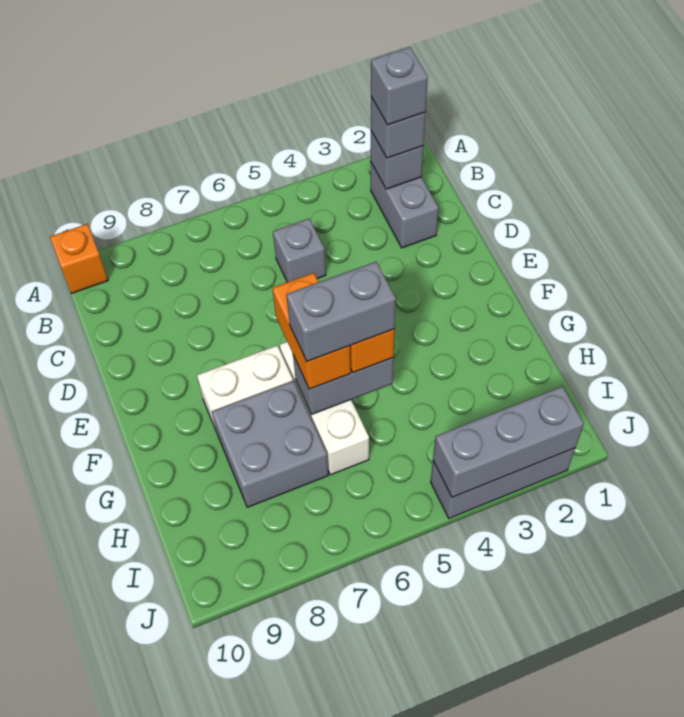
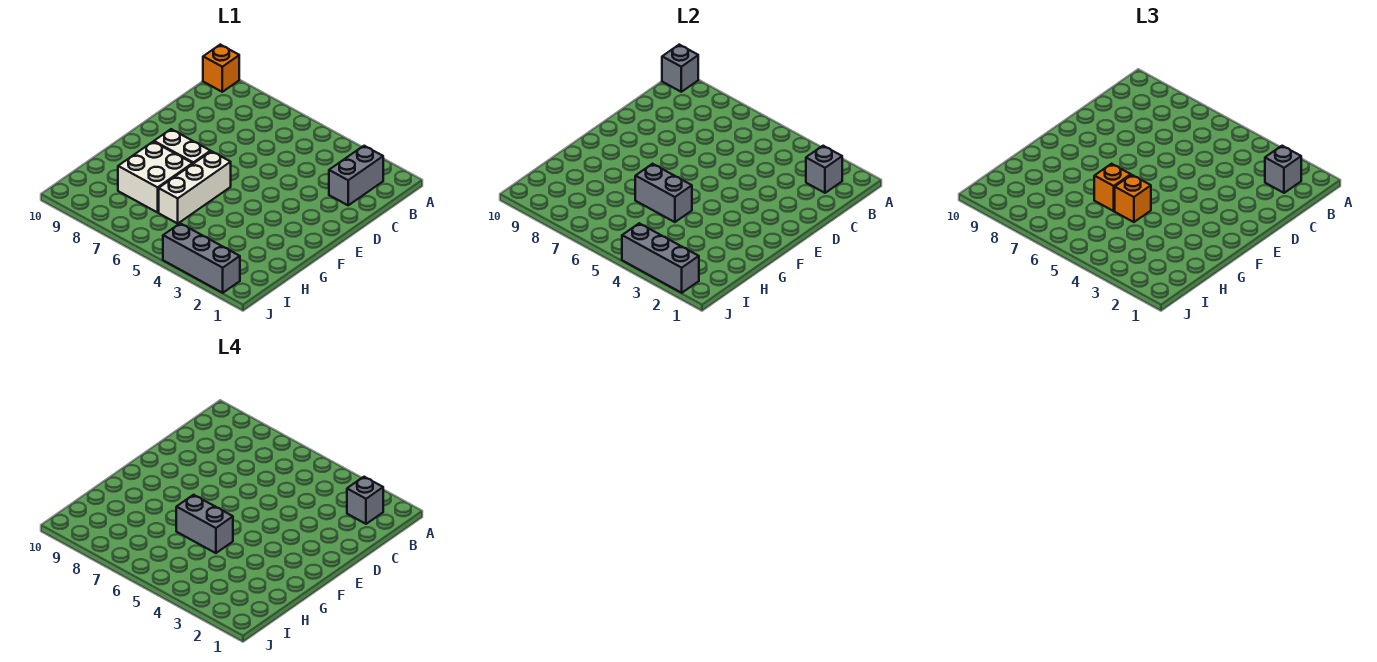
grey brick C5 level 1 -> grey brick A10 level 2
orange brick F6:G6 level 3 -> orange brick G6 level 3
grey brick G7:H8 level 1 -> white brick G7:H8 level 1

